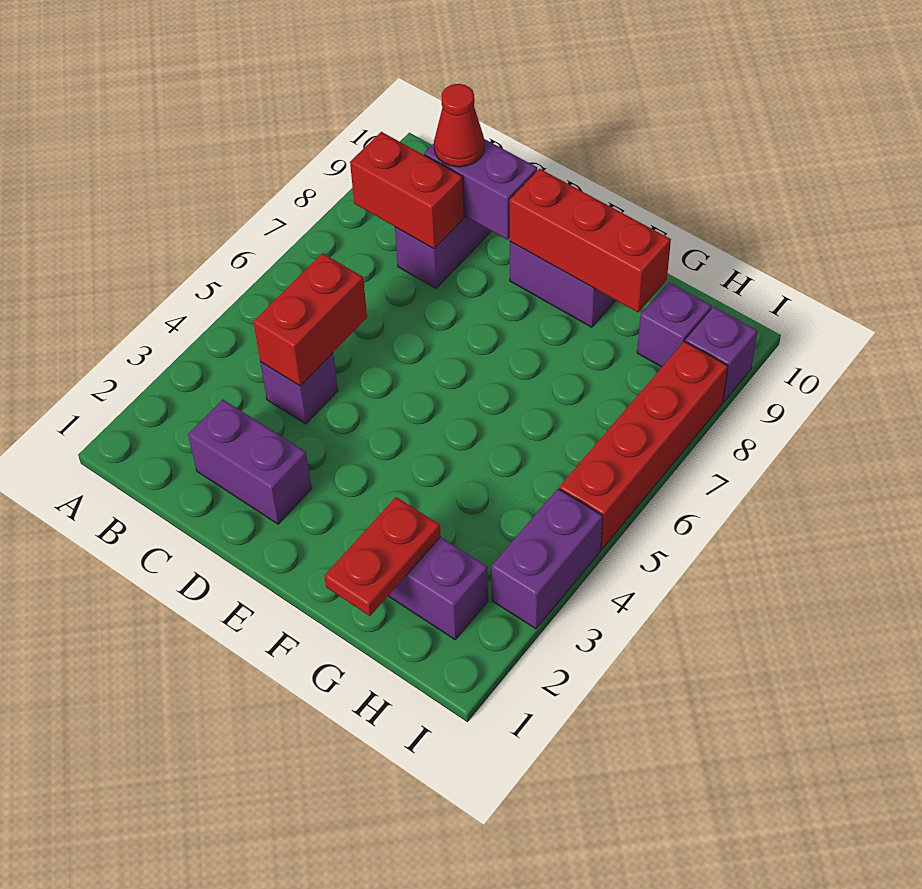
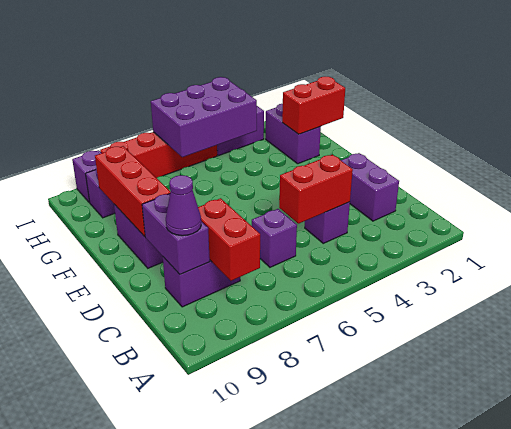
none -> purple brick C6 level 1
red cone C9 level 3 -> purple cone C9 level 3
red plate G1:G2 level 2 -> red brick G1:G2 level 2
none -> purple brick H4:I6 level 2

